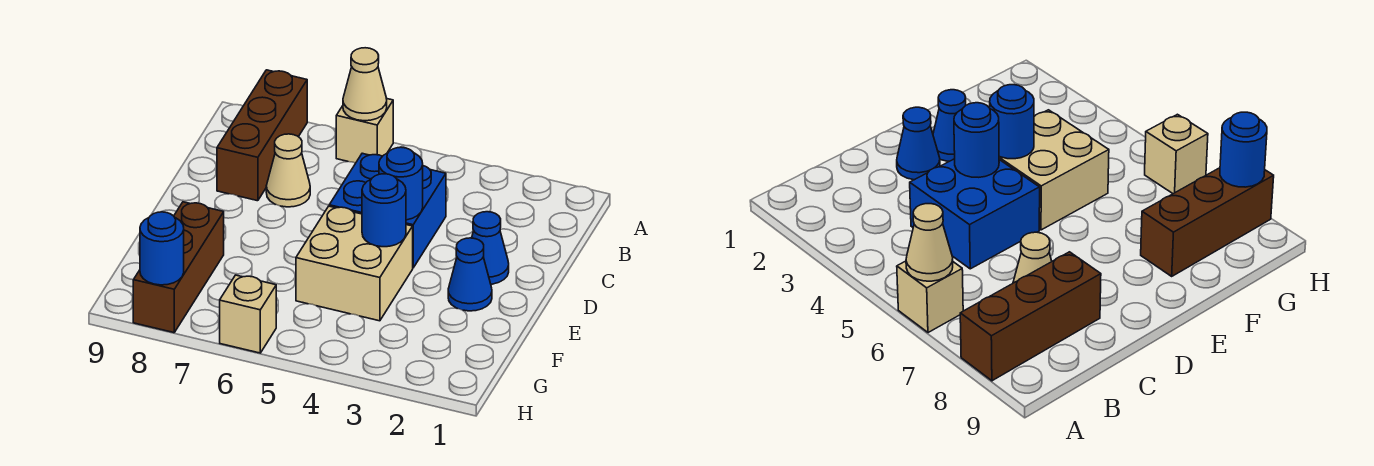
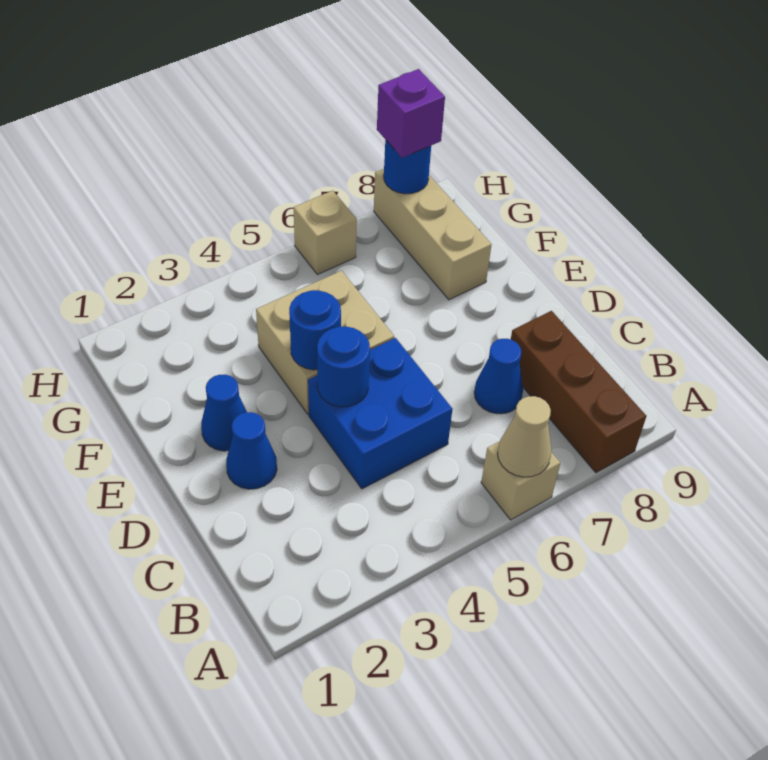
tan cone C7 level 1 -> blue cone C7 level 1
brown brick F8:H8 level 1 -> tan brick F8:H8 level 1
none -> purple brick H8 level 3

